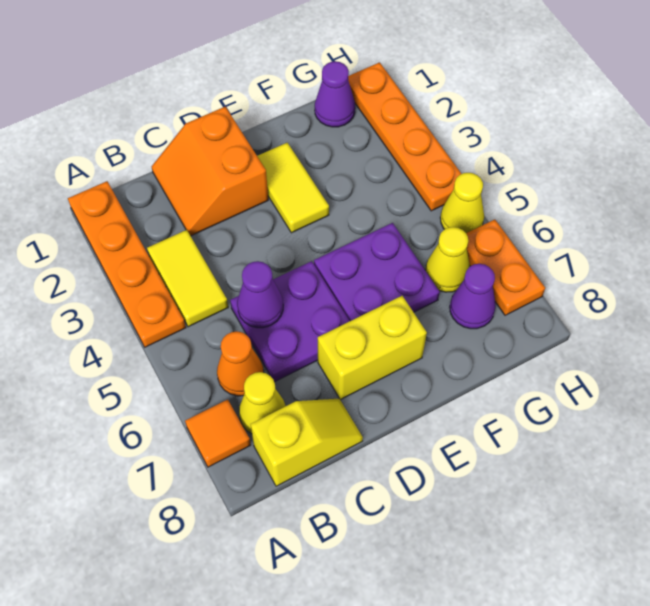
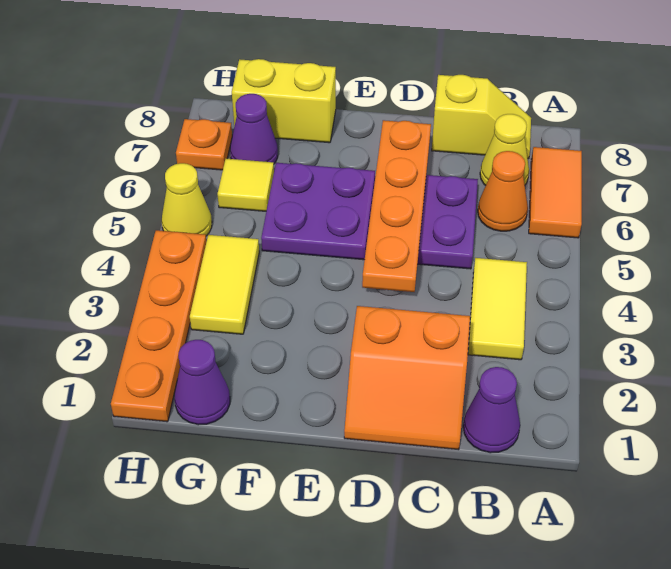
orange plate A1:A4 level 1 -> orange plate D4:D7 level 2
orange tile A7 level 1 -> orange tile A6:A7 level 1
yellow slope B8:C8 level 1 top B -> yellow slope B8:C8 level 1 top C
orange slope C1:D2 level 1 top D -> orange slope C1:D2 level 1 top 2
purple cone C5 level 2 -> purple cone B1 level 1
yellow brick D7:E7 level 1 -> yellow brick F8:G8 level 1
yellow tile E2:E3 level 1 -> yellow tile G3:G4 level 1
yellow cone G6 level 1 -> yellow tile G6 level 1
orange plate H6:H7 level 1 -> orange plate H7 level 1

